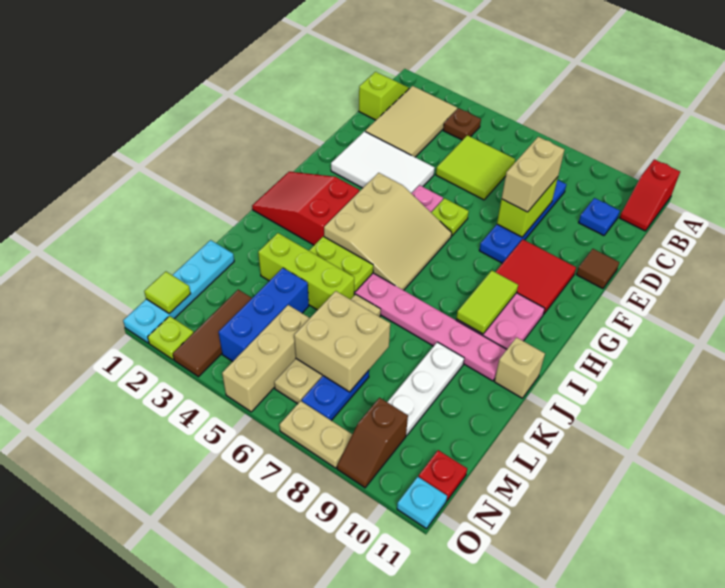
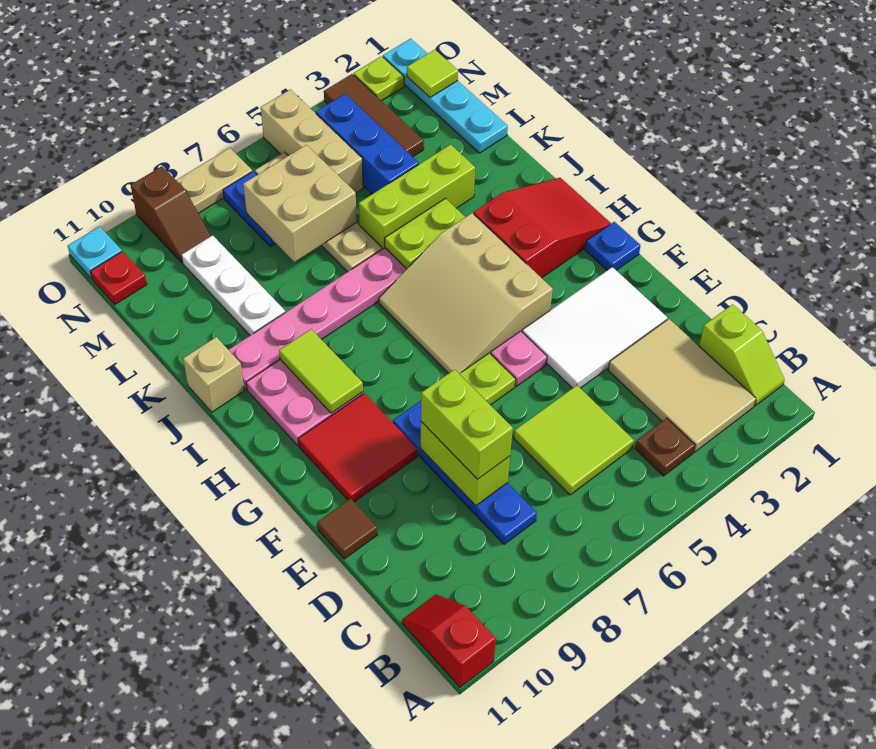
blue plate C10 level 1 -> blue plate G1 level 1
tan brick D8:E8 level 3 -> lime brick D8:E8 level 3
brown slope N9:O9 level 1 top N -> brown slope N9:O9 level 1 top O

